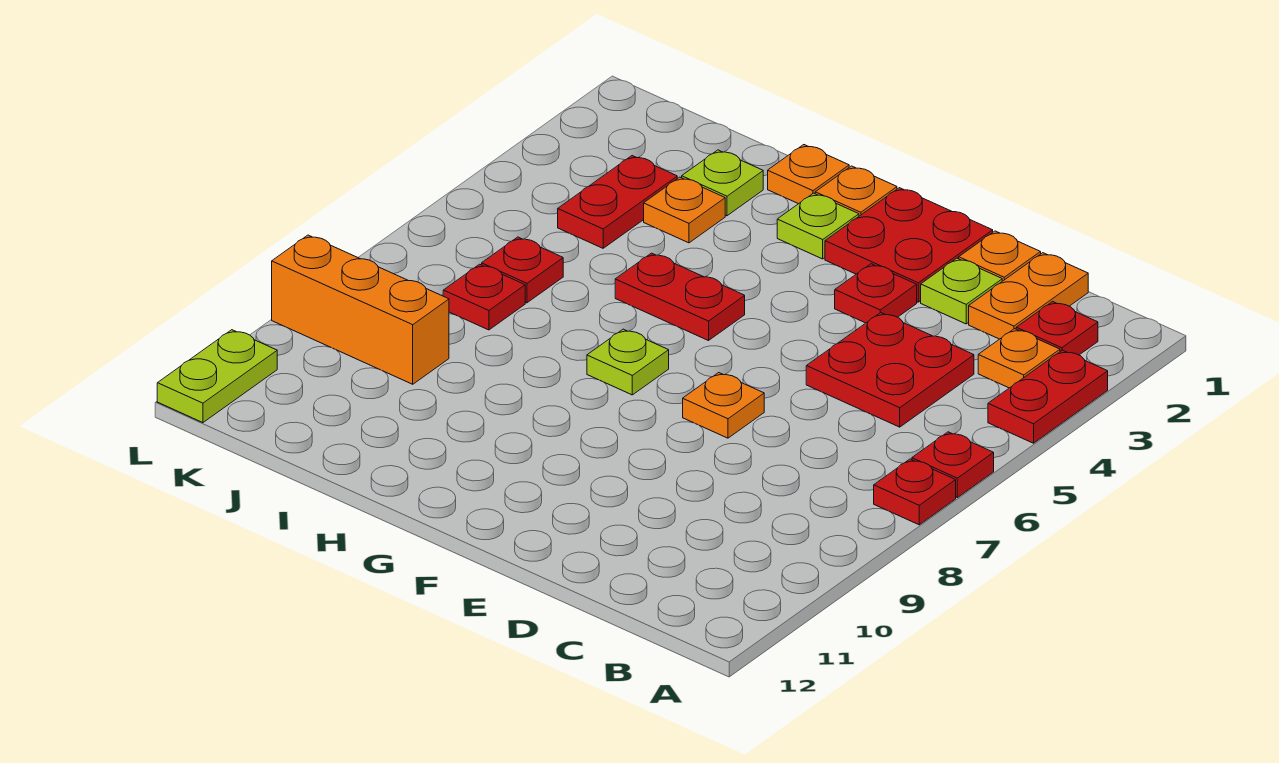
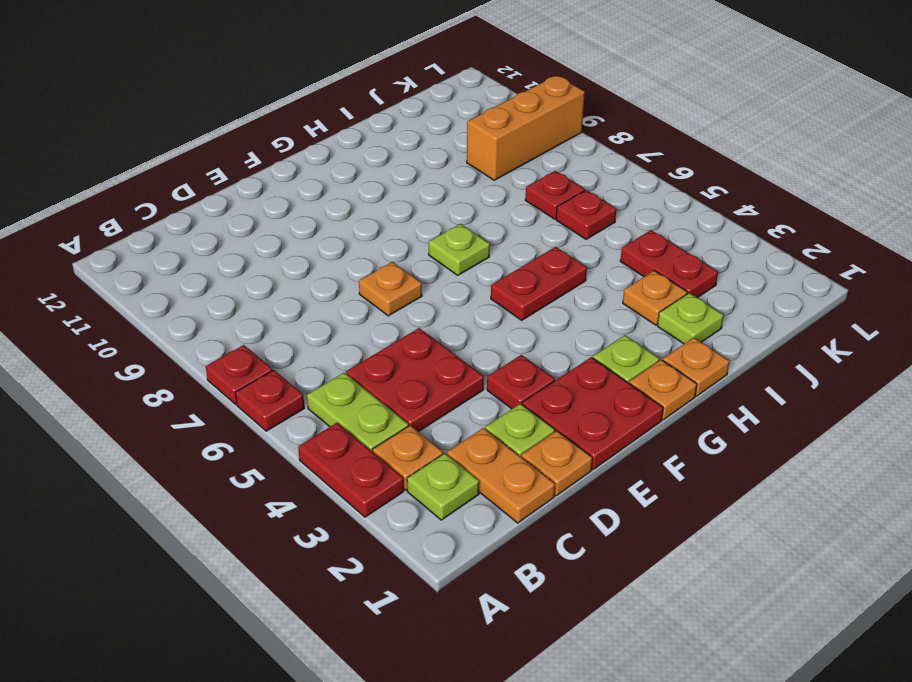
red plate B2 level 1 -> lime plate B2 level 1
lime plate L11:L12 level 1 -> lime plate B4:B5 level 1

